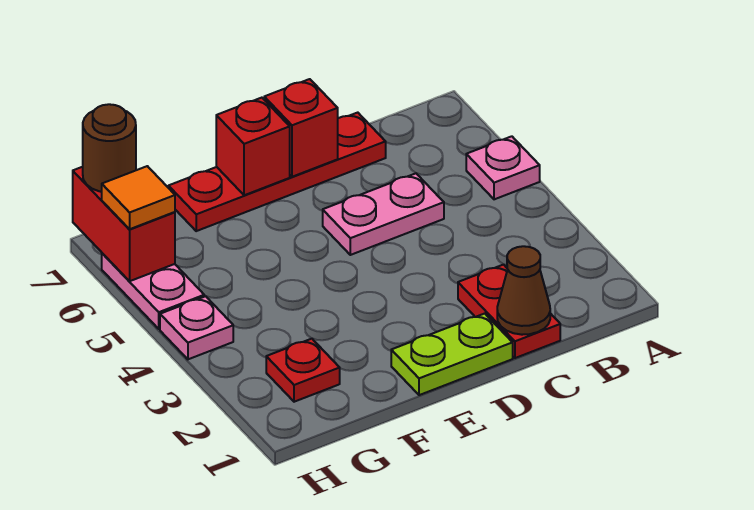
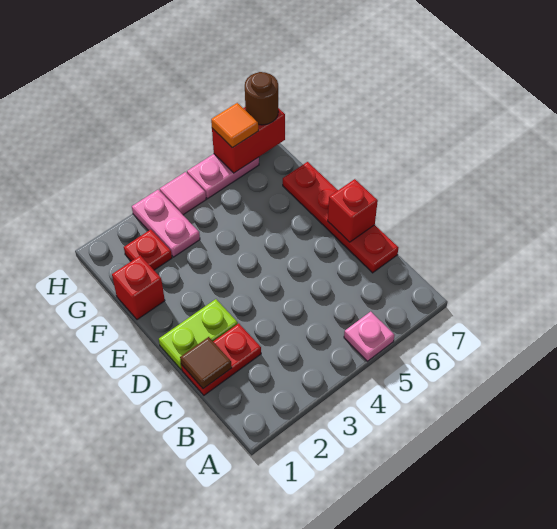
brown cone C1 level 2 -> brown tile C1 level 2
pink plate C5:D5 level 1 -> pink plate G3:H3 level 1
lime plate D1:E1 level 1 -> lime plate D1:D2 level 1
red brick E7 level 2 -> red brick F1 level 1
pink plate H4 level 1 -> pink tile H4 level 1

